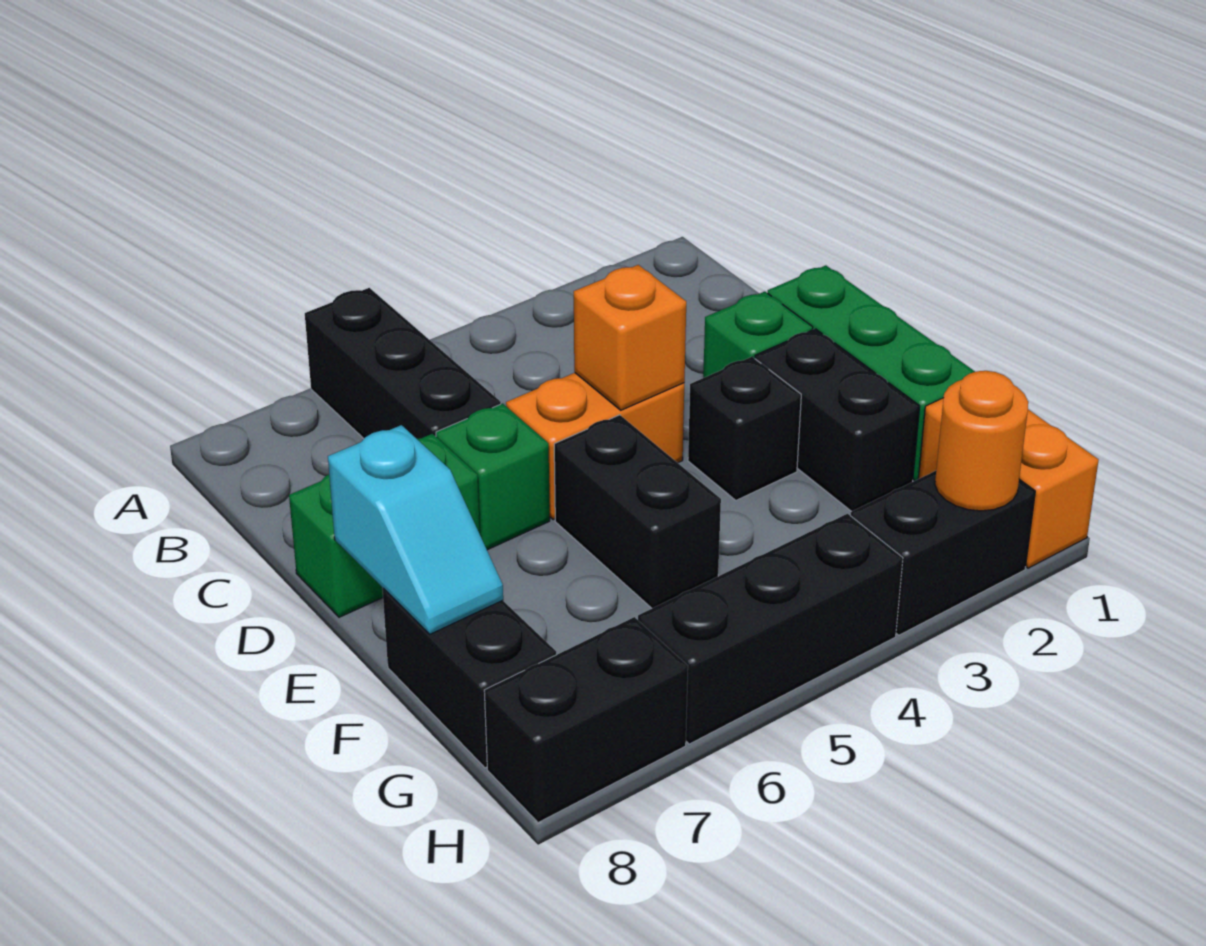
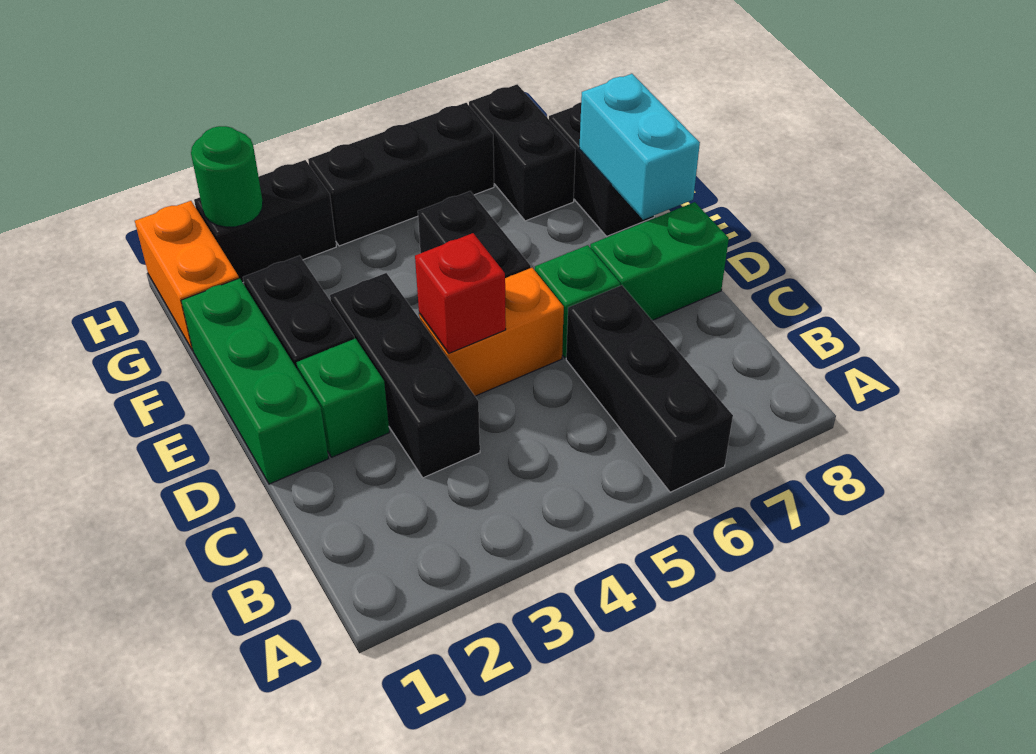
orange brick D4 level 2 -> red brick D4 level 2
black brick E3 level 1 -> black brick C3:E3 level 1
cyan slope E8:F8 level 2 top E -> cyan brick E8:F8 level 2
orange round brick H2 level 2 -> green round brick H2 level 2
black brick H7:H8 level 1 -> black brick G7:H7 level 1

